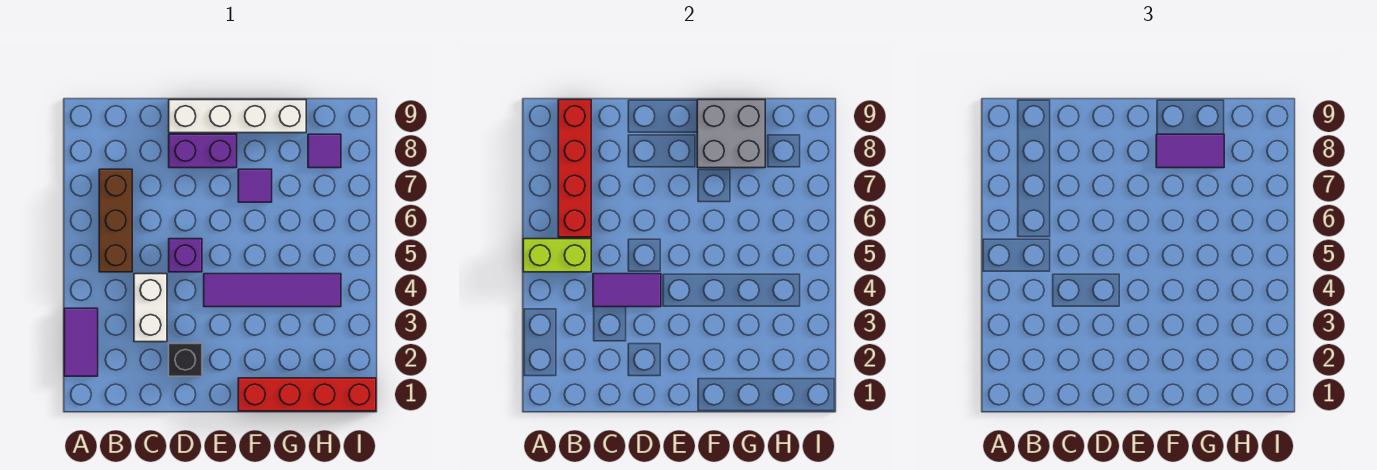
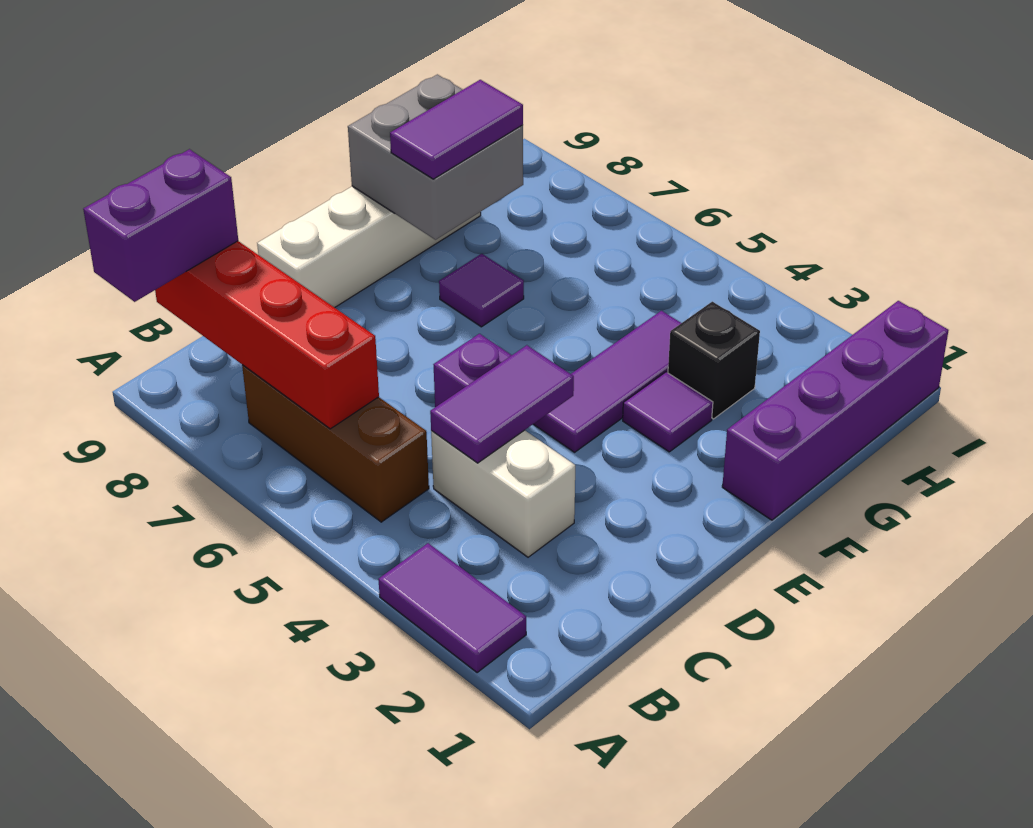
lime brick A5:B5 level 2 -> none
black brick D2 level 1 -> black brick G3 level 1
purple brick D8:E8 level 1 -> purple brick A9:B9 level 3
purple tile E4:H4 level 1 -> purple tile E4:G4 level 1
red brick F1:I1 level 1 -> purple brick F1:I1 level 1
purple tile H8 level 1 -> purple tile F3 level 1

